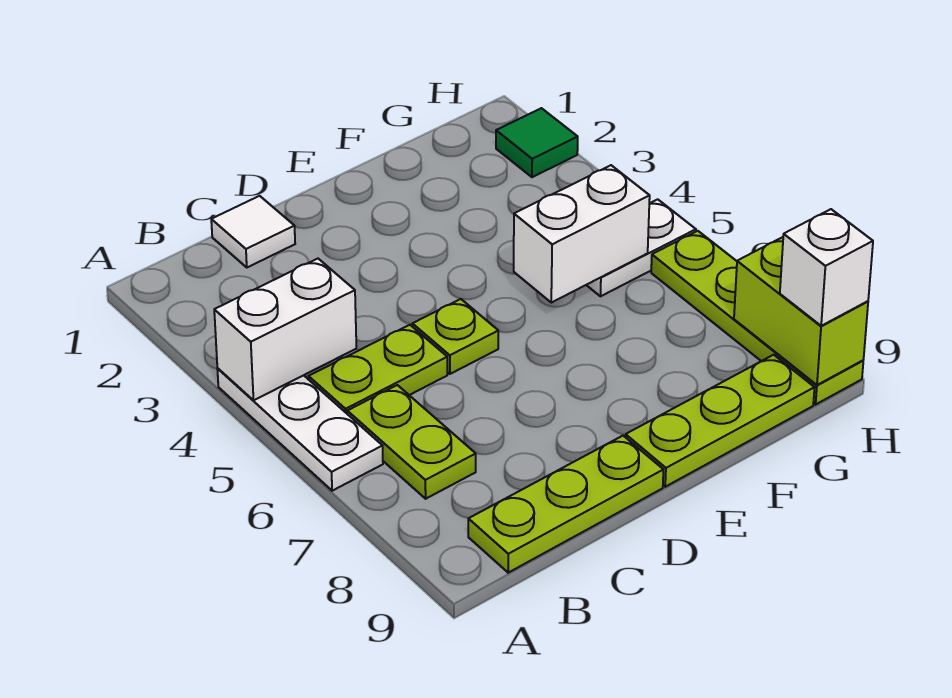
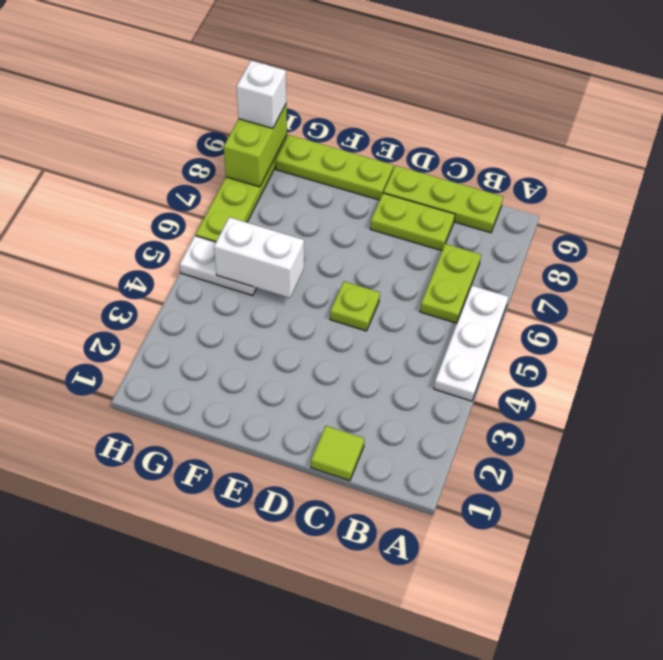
white brick A4:B4 level 2 -> none
lime plate B5:C5 level 1 -> lime plate C8:D8 level 1
white tile C1 level 1 -> lime tile C1 level 1
green tile H2 level 1 -> none

